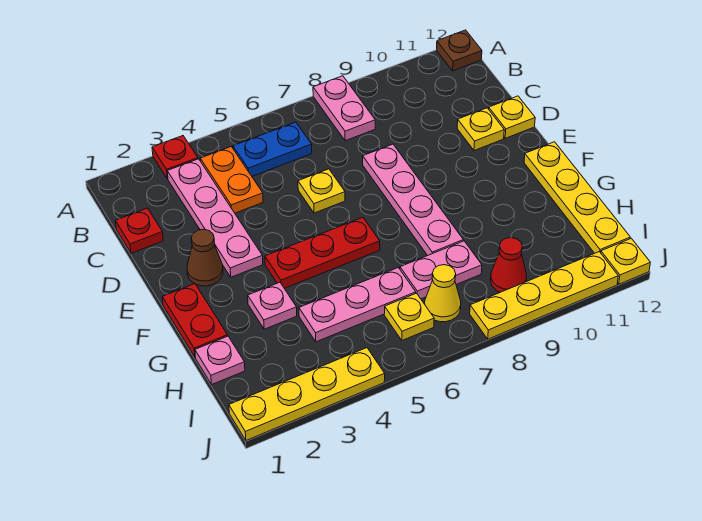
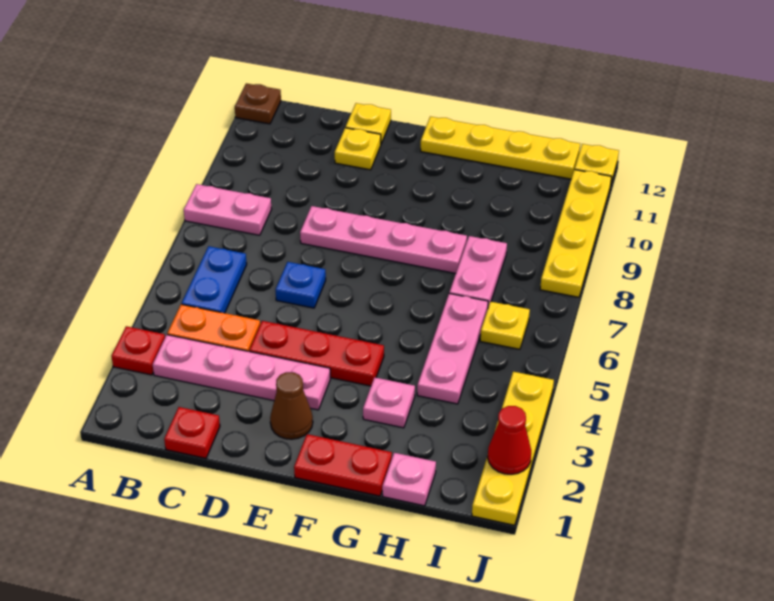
yellow plate D6 level 1 -> blue plate D6 level 1
red plate F4:F6 level 1 -> red plate D4:F4 level 1
yellow cone I7 level 1 -> none
red cone I9 level 1 -> red cone J2 level 2

